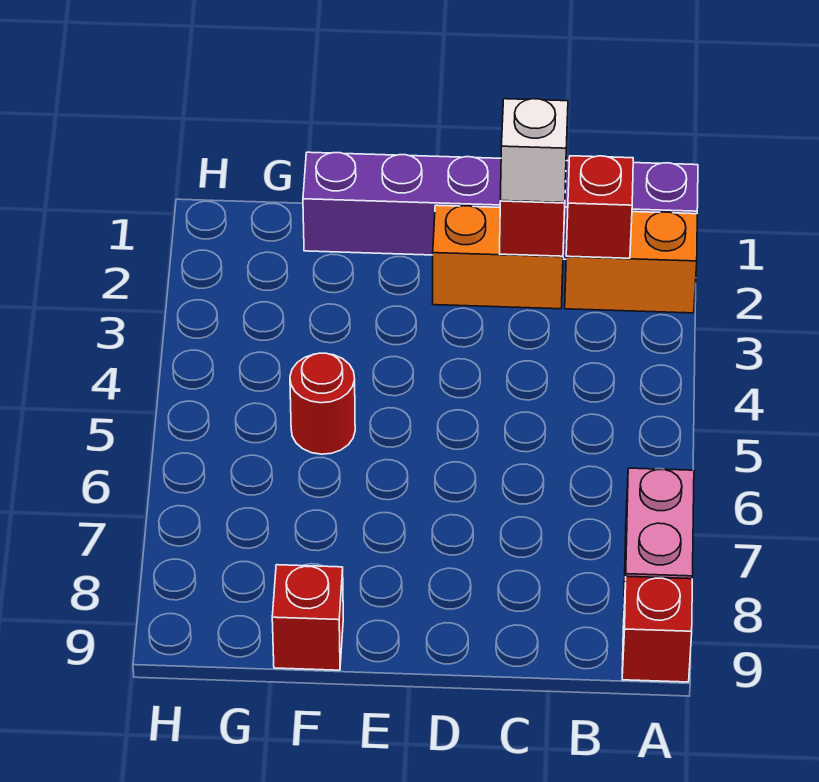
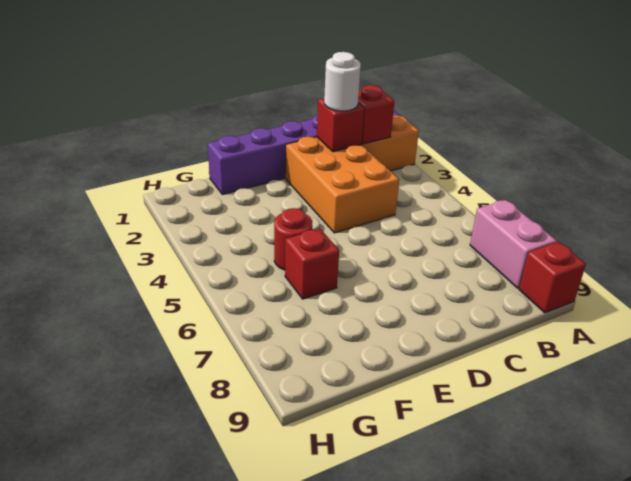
orange brick C2:D2 level 1 -> orange brick C2:D4 level 1
white brick C2 level 3 -> white round brick C2 level 3
red brick F9 level 1 -> red brick F6 level 1

